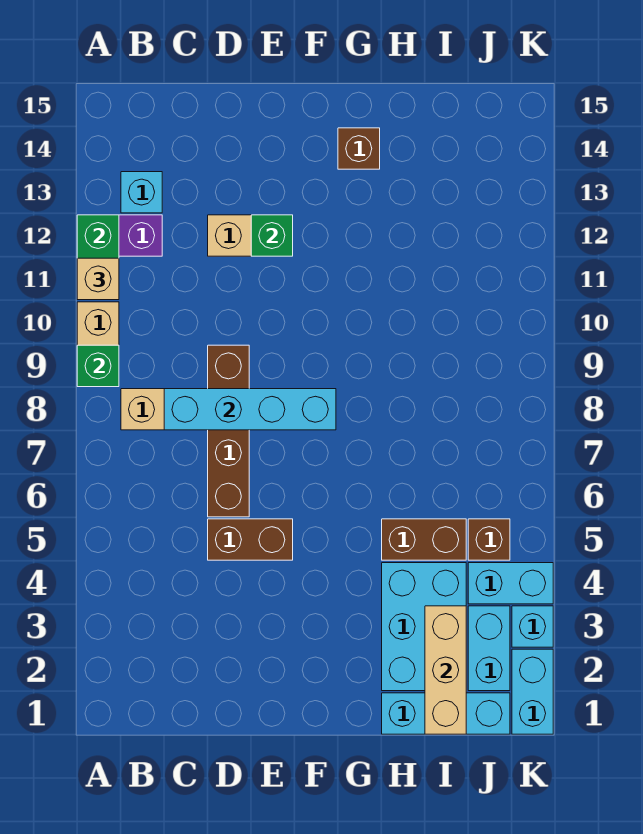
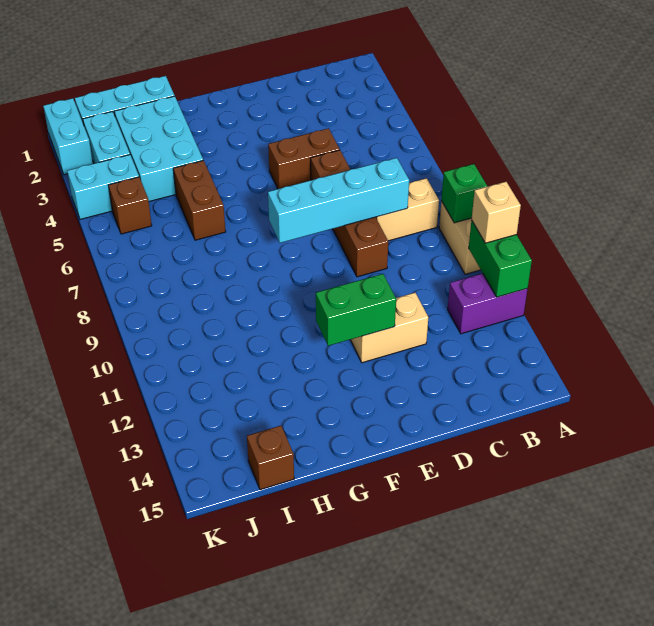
cyan brick B13 level 1 -> none
green brick E12 level 2 -> green brick E12:F12 level 2
brown brick G14 level 1 -> brown brick I15 level 1
brown brick H5:I5 level 1 -> brown brick H5:H6 level 1
tan brick I1:I3 level 2 -> none
cyan brick K3 level 1 -> none

